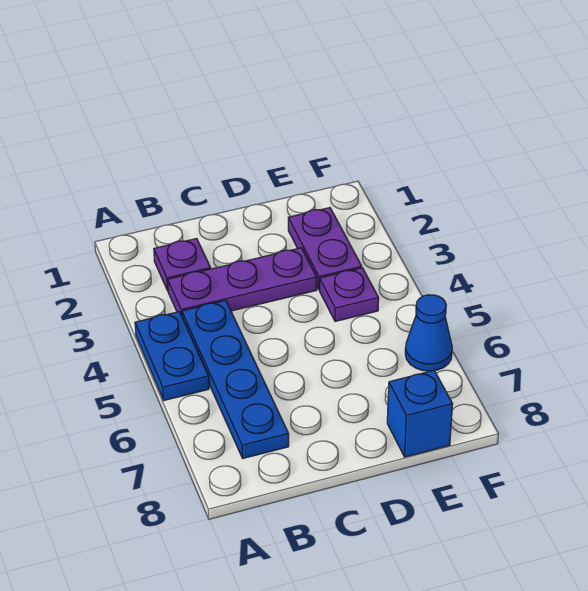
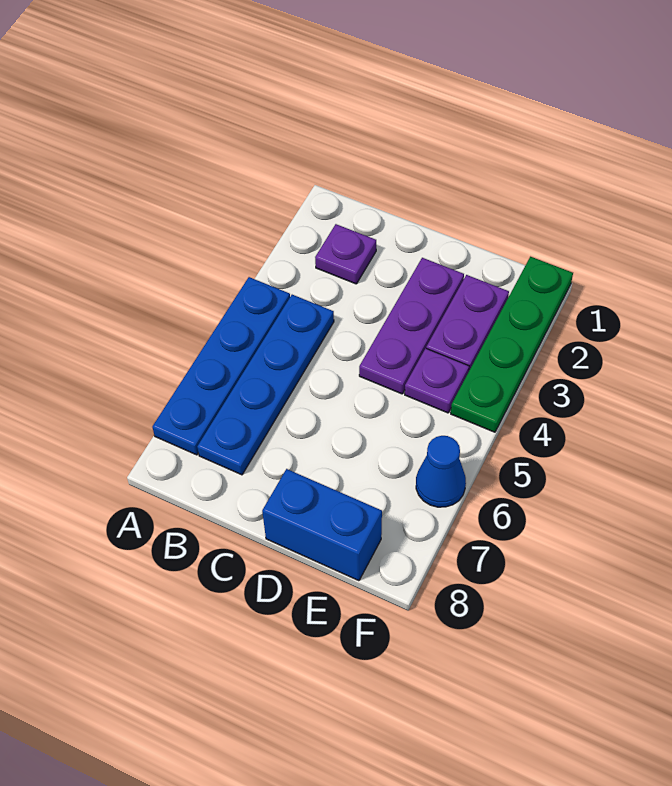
blue plate A4:A5 level 1 -> blue plate A4:A7 level 1
purple plate B3:D3 level 1 -> purple plate D2:D4 level 1
blue brick E8 level 1 -> blue brick D8:E8 level 1
none -> green plate F1:F4 level 1

